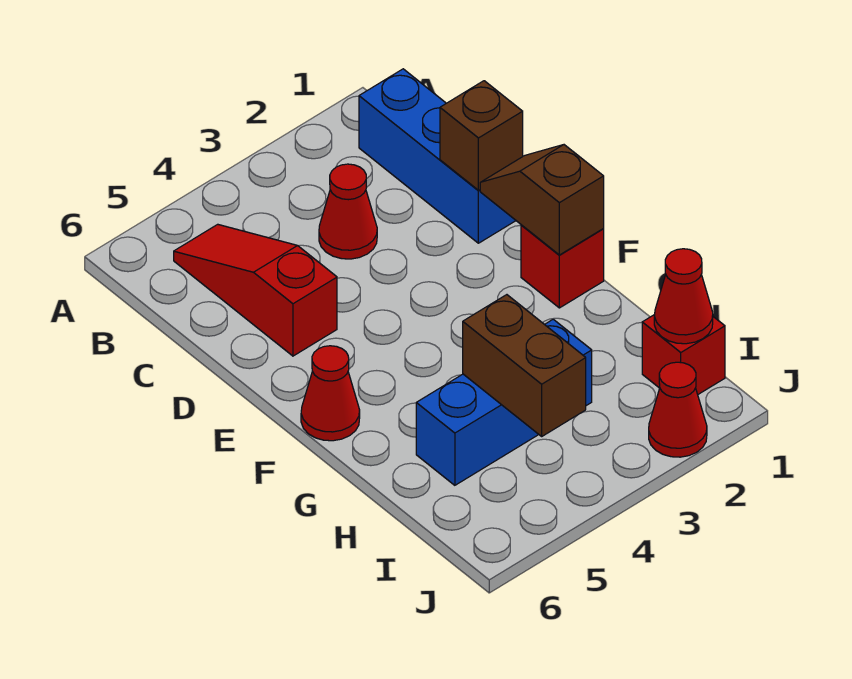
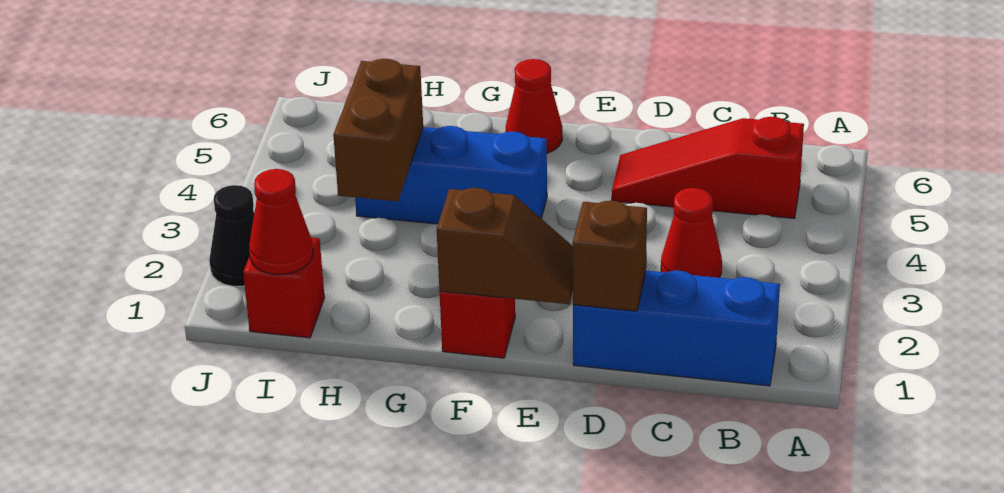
red slope B5:D5 level 1 top D -> red slope B5:D5 level 1 top B
blue brick H3:H5 level 1 -> blue brick F4:H4 level 1
brown brick H4:I4 level 2 -> brown brick H3:H4 level 2
red cone J2 level 1 -> black cone J2 level 1

